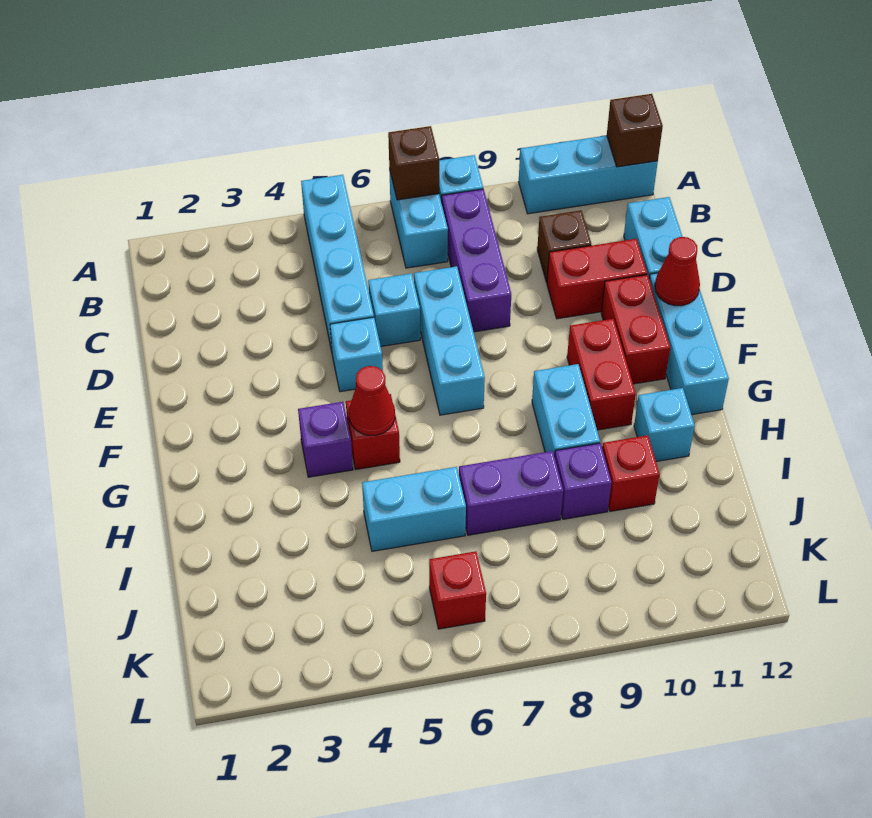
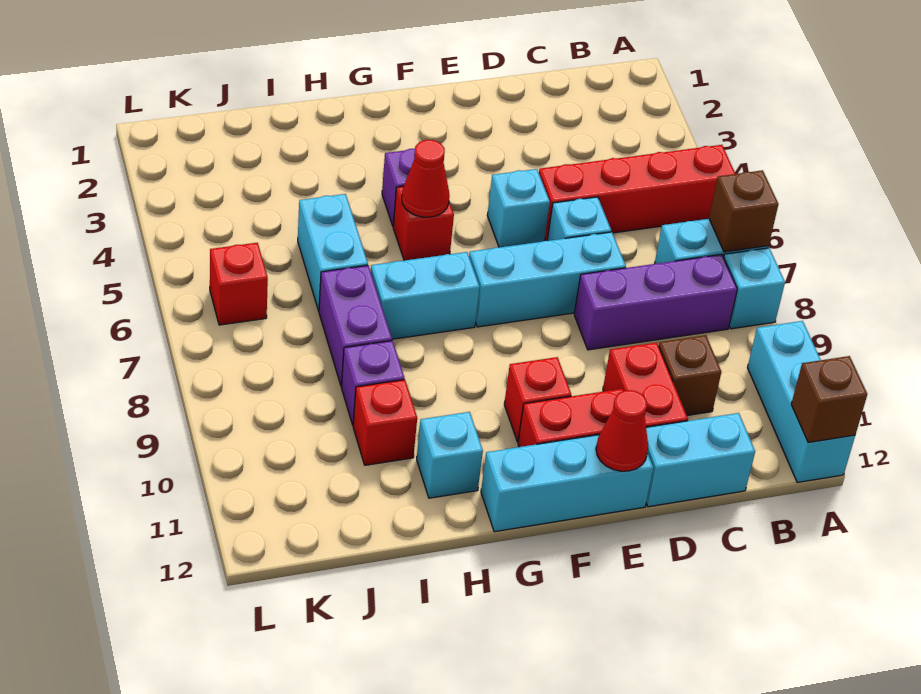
cyan brick A5:D5 level 1 -> red brick A5:D5 level 1
red brick F10:G10 level 1 -> red brick F10 level 1
cyan brick G9:H9 level 1 -> cyan brick G7:H7 level 1

